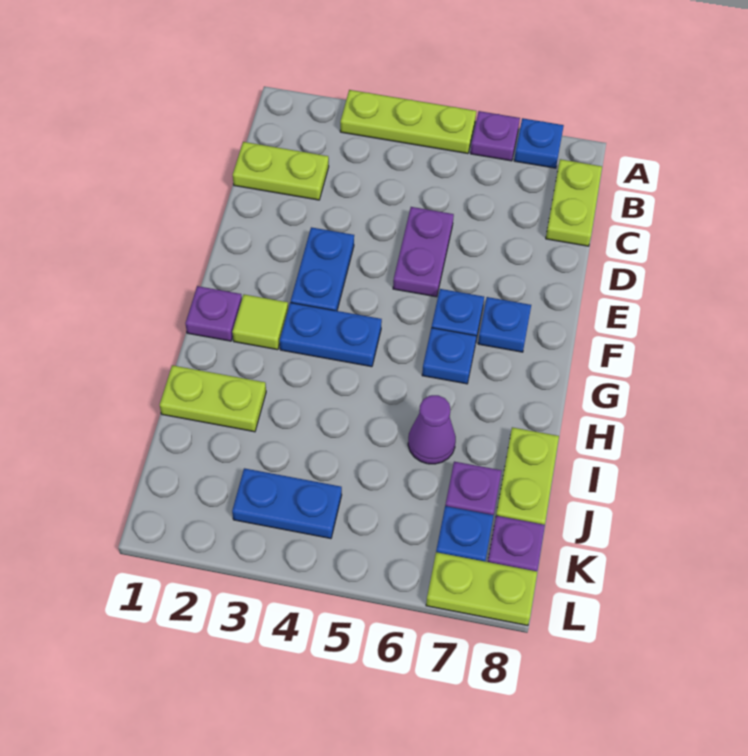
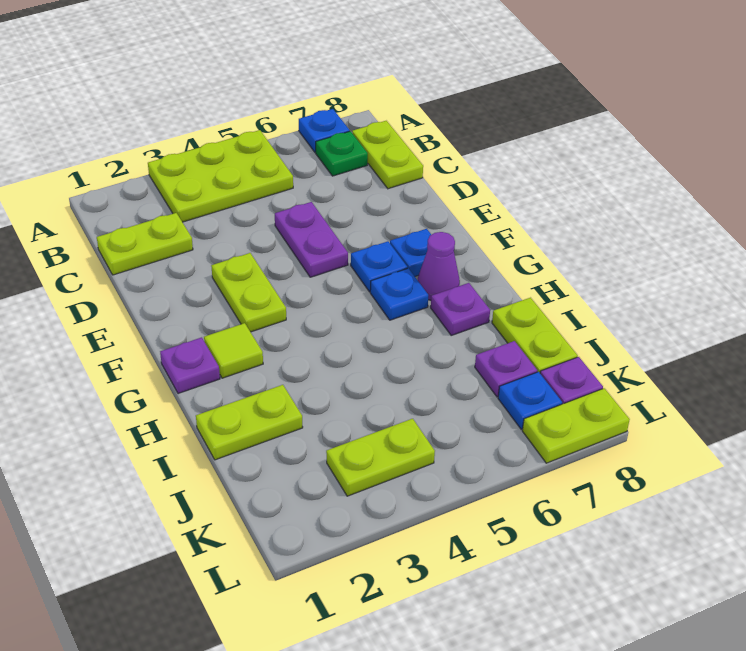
lime plate A3:A5 level 1 -> lime plate A3:B5 level 1
purple plate A6 level 1 -> purple plate H7 level 1
none -> green plate B7 level 1
blue plate E3:F3 level 1 -> lime plate E3:F3 level 1
blue plate G3:G4 level 1 -> none
purple cone I6 level 1 -> purple cone G7 level 1
blue plate K3:K4 level 1 -> lime plate K3:K4 level 1

